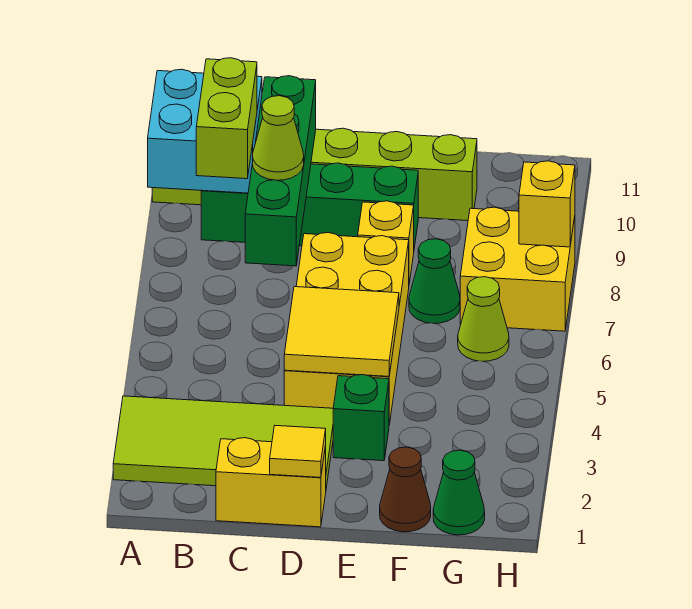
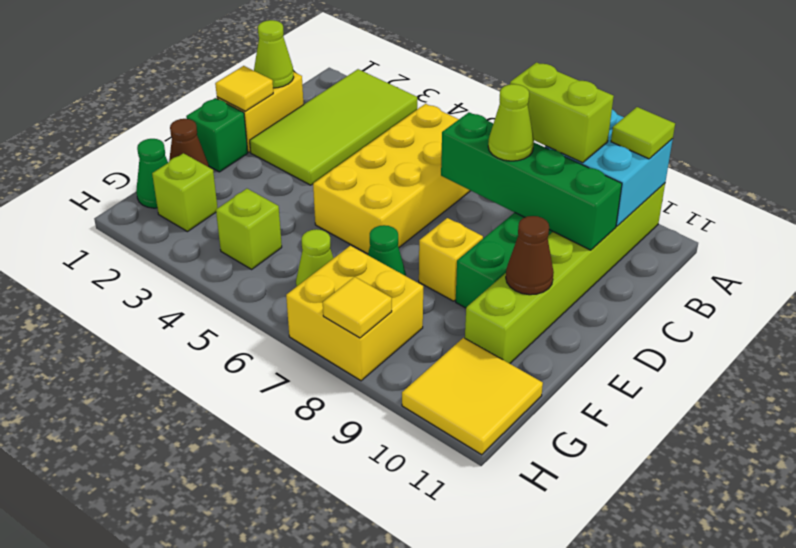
none -> lime tile A10 level 3
none -> lime cone C1 level 2
yellow brick D4:E7 level 1 -> yellow brick B5:E6 level 1
yellow tile D4:E5 level 2 -> yellow tile G10:H11 level 1
green brick E3 level 1 -> green brick E1 level 1
none -> brown cone E10 level 2
none -> lime brick G2 level 1
none -> lime brick G4 level 1
yellow brick H8 level 2 -> yellow tile H8 level 2

